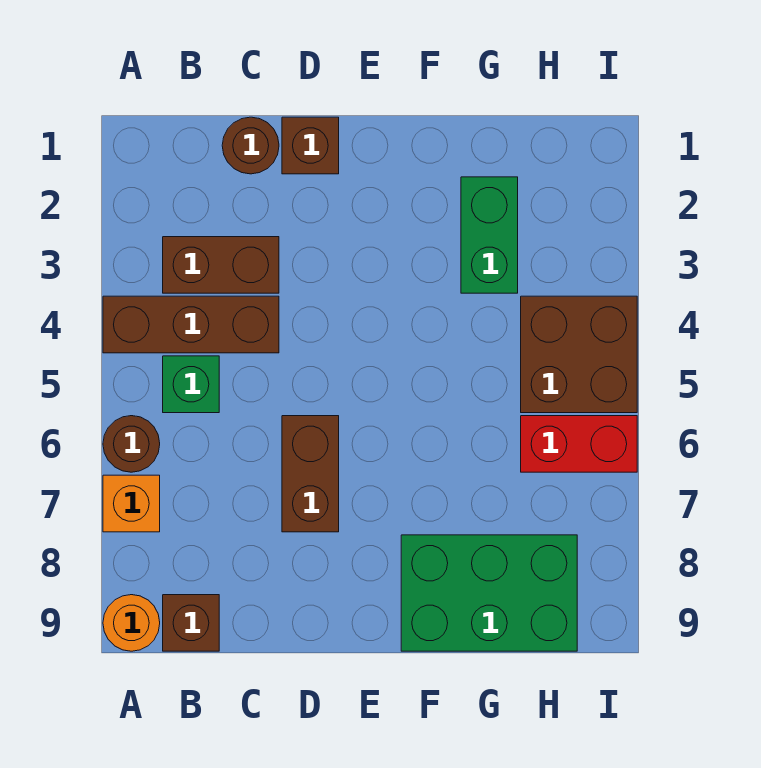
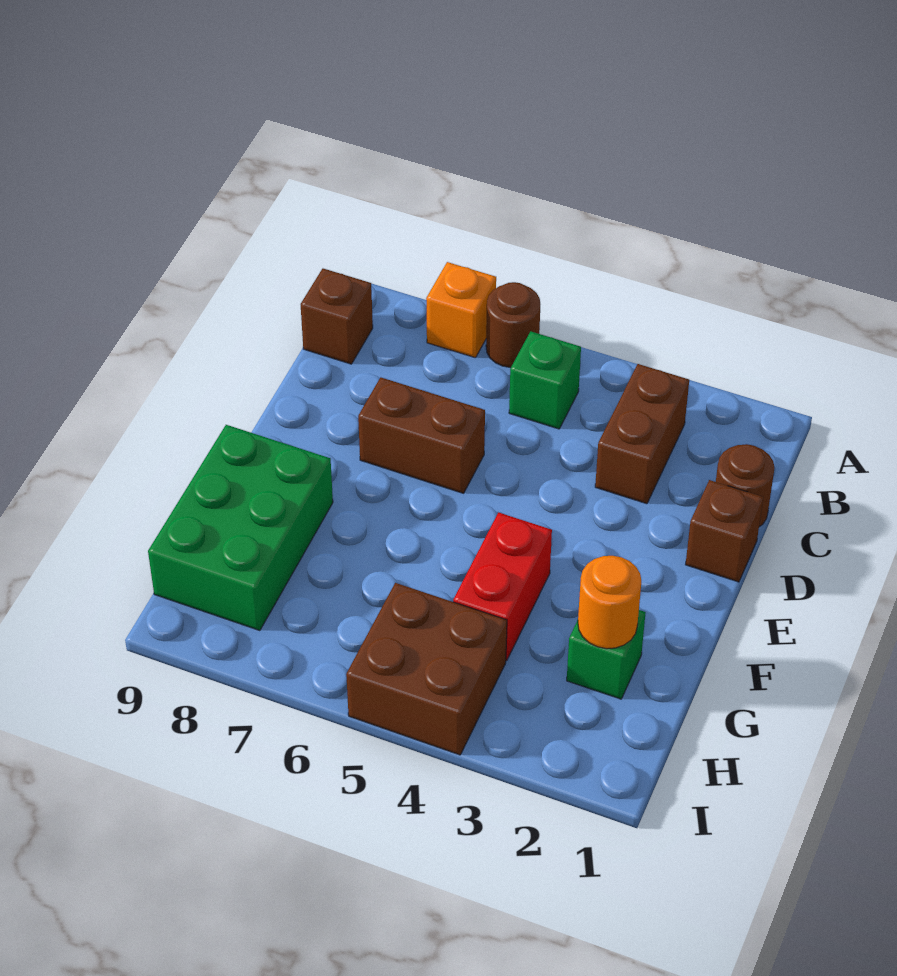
brown brick A4:C4 level 1 -> none
orange round brick A9 level 1 -> orange round brick G2 level 2
green brick G2:G3 level 1 -> green brick G2 level 1
red brick H6:I6 level 1 -> red brick F4:G4 level 1

